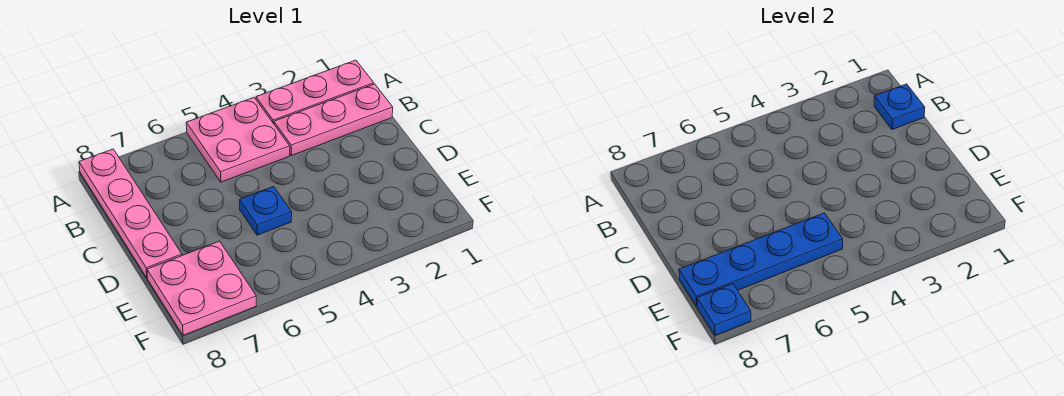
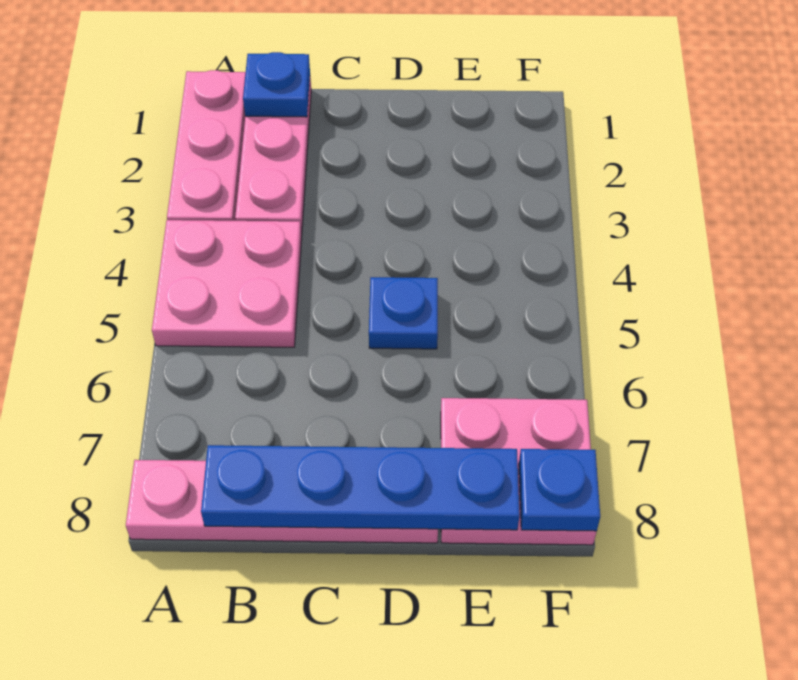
blue plate E5:E8 level 2 -> blue plate B8:E8 level 2

